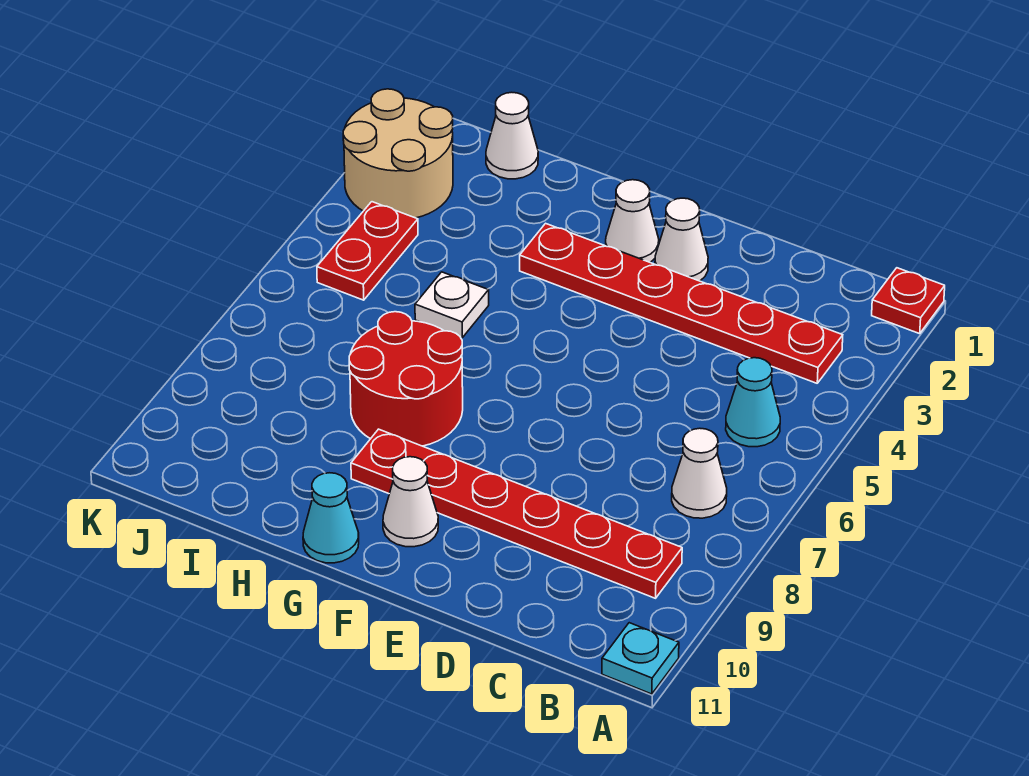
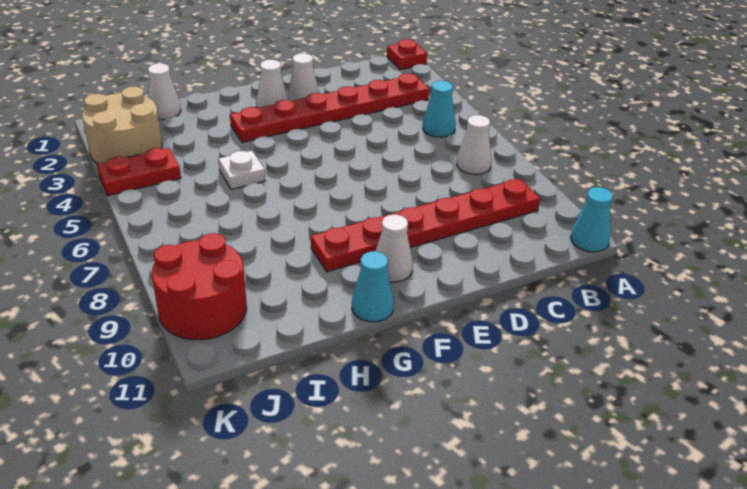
cyan plate A11 level 1 -> cyan cone A11 level 1
red round brick G7:H8 level 1 -> red round brick J9:K10 level 1
red plate J4:J5 level 1 -> red plate J4:K4 level 1

